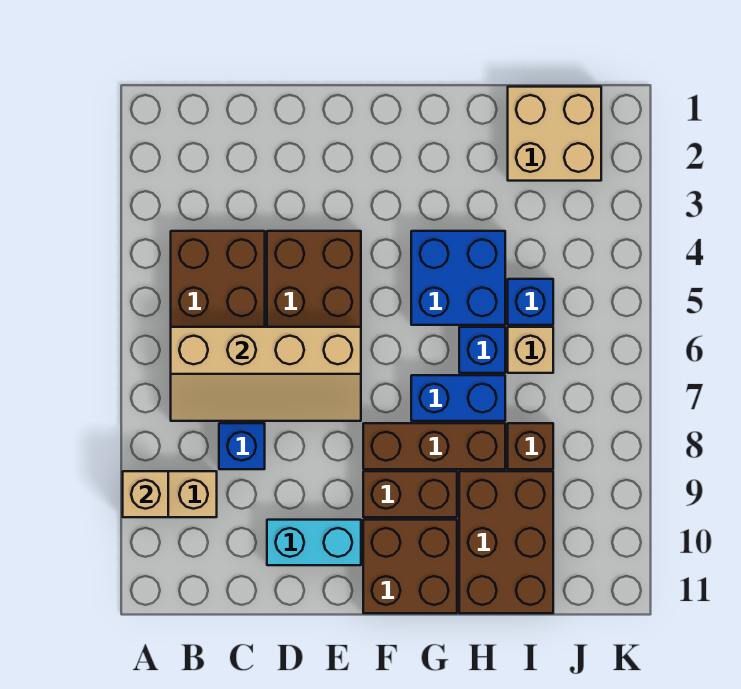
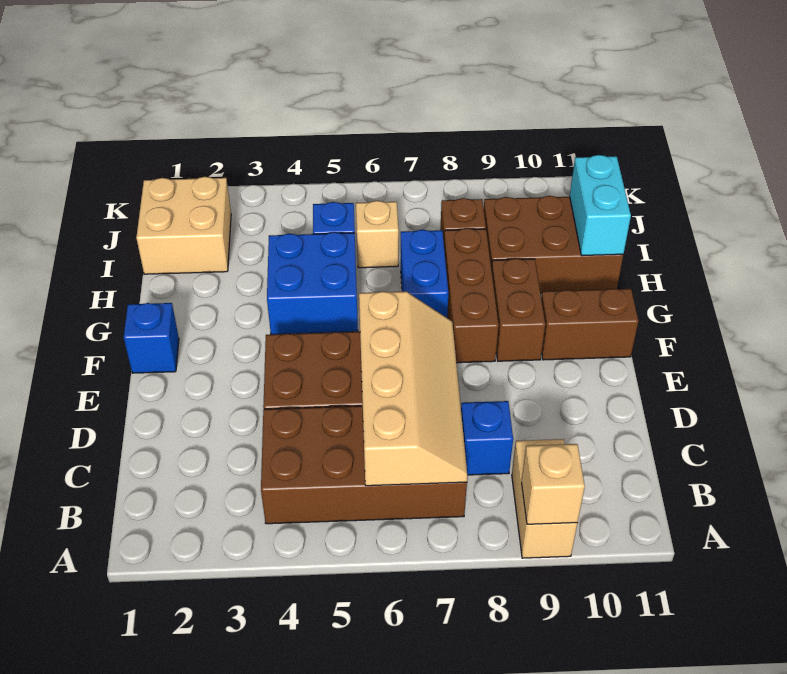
cyan brick D10:E10 level 1 -> cyan brick H11:I11 level 2
brown brick F10:G11 level 1 -> brown brick F10:F11 level 1
blue brick H6 level 1 -> blue brick F1 level 1

